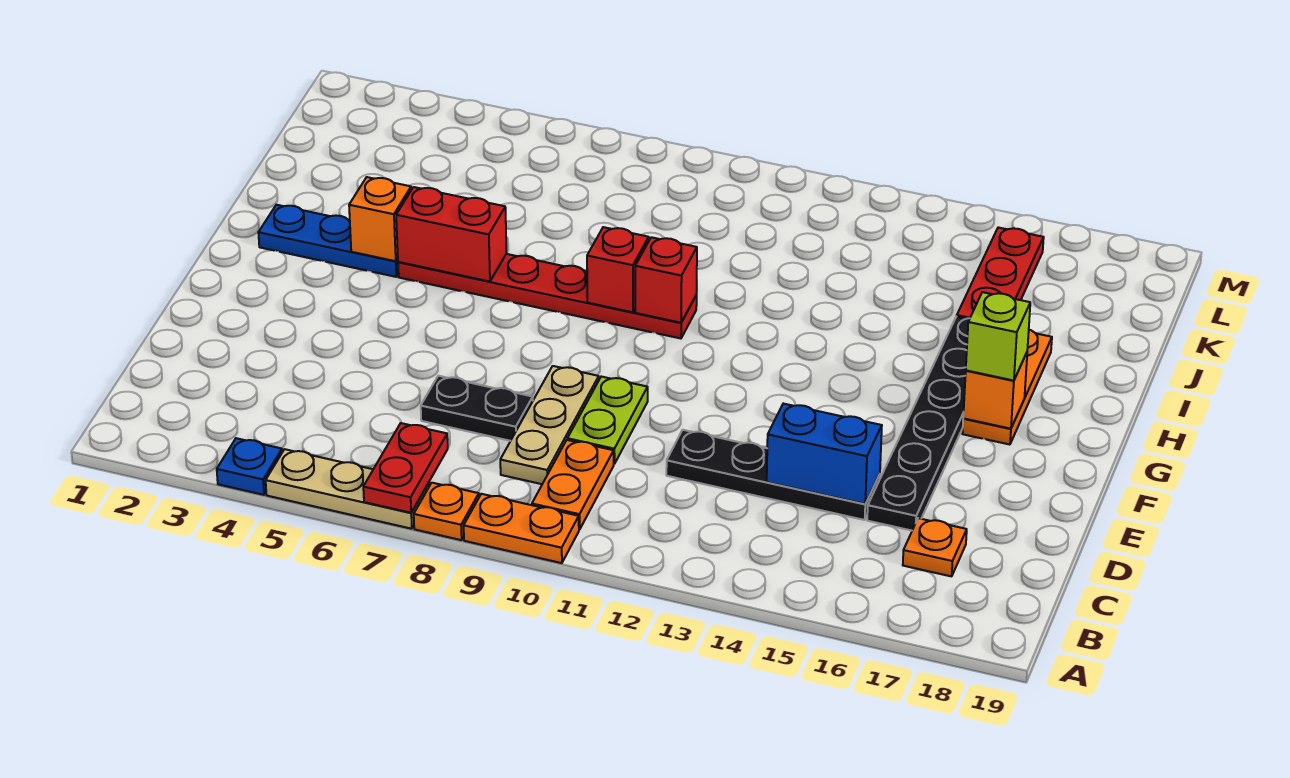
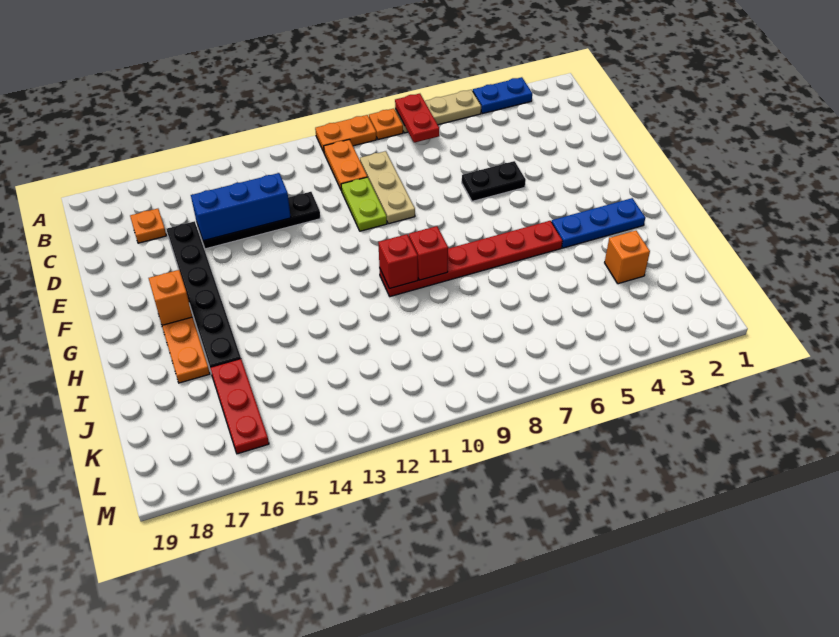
blue plate A4 level 1 -> blue plate A3:A4 level 1
black plate D7:D8 level 1 -> black plate E5:E6 level 1
blue brick D14:D15 level 2 -> blue brick D13:D15 level 2
lime brick G17 level 3 -> none
orange brick H4 level 2 -> orange brick J3 level 1
red brick H5:H6 level 2 -> none

